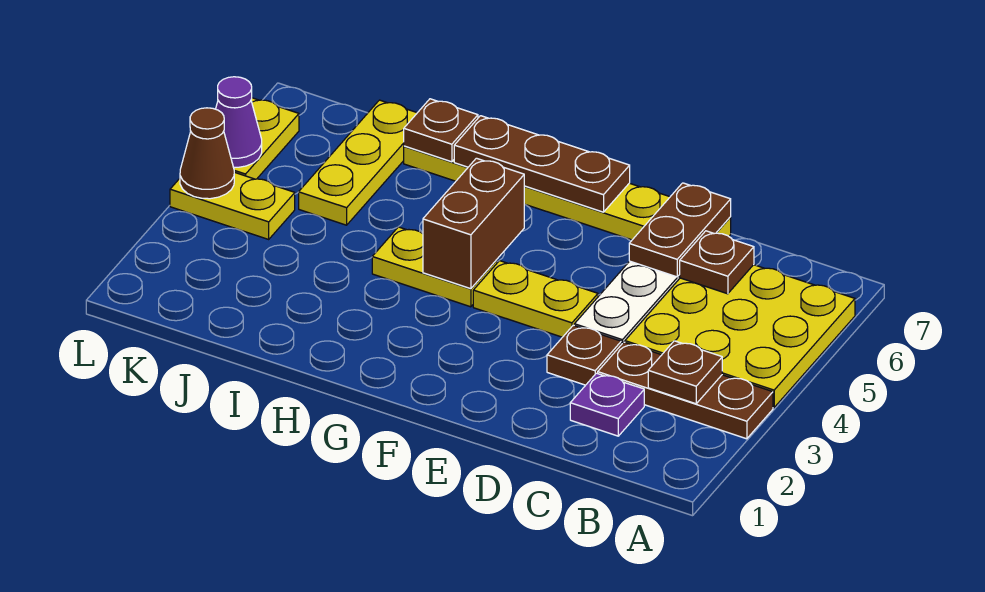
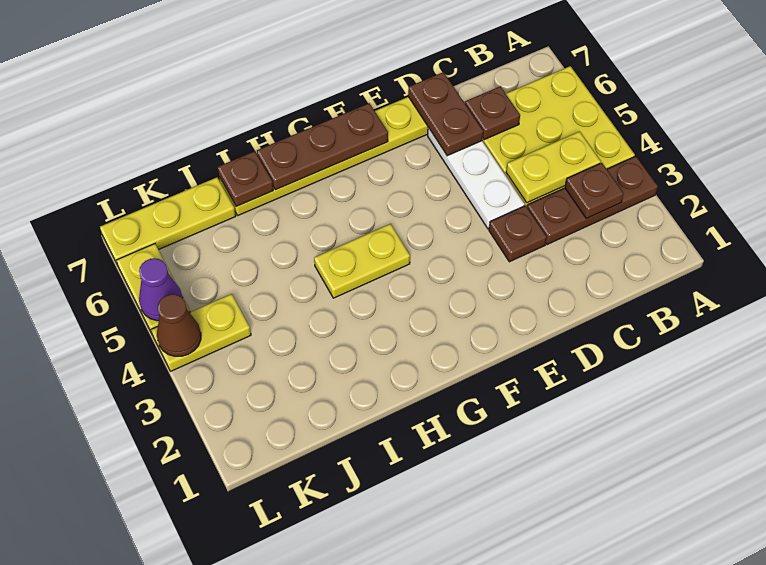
purple plate C2 level 1 -> none
yellow plate E4:F4 level 1 -> yellow plate B4:C4 level 2
brown brick G4:G5 level 2 -> none
yellow plate J5:J7 level 1 -> yellow plate J7:L7 level 1

